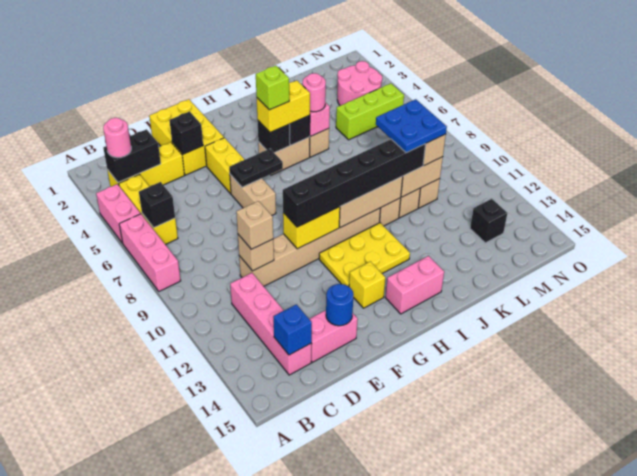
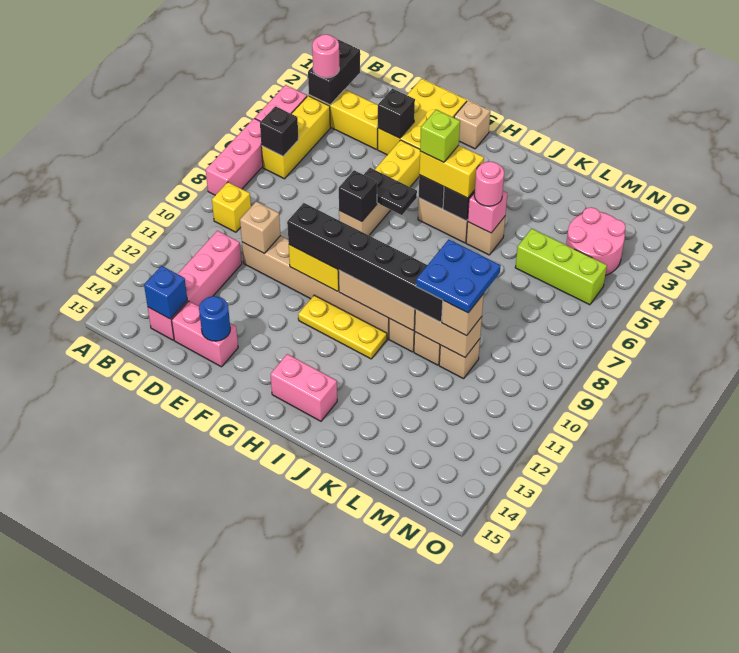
black brick B3:C3 level 2 -> black brick B2:B3 level 2
tan brick D10 level 3 -> tan brick G1 level 1
yellow plate G11:I12 level 1 -> yellow plate G11:I11 level 1
yellow brick G13 level 1 -> yellow brick B9 level 1
black brick M13 level 1 -> black brick F7 level 2

